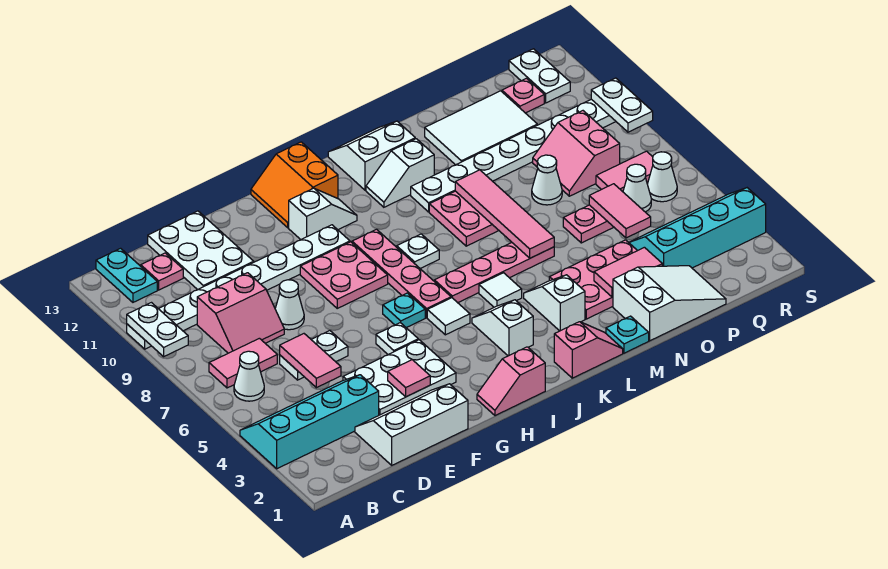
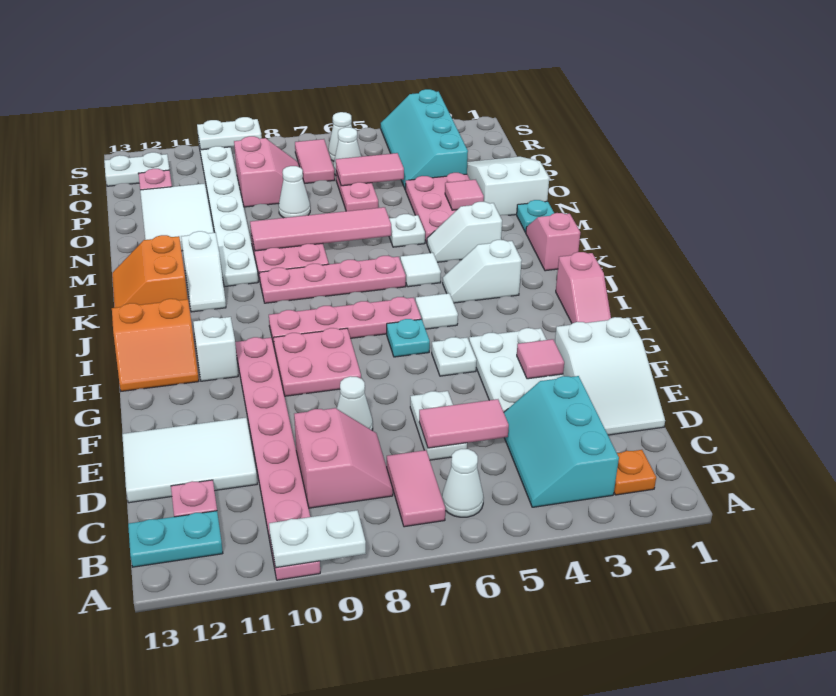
cyan slope A3:D4 level 1 top 3 -> cyan slope B3:D4 level 1 top 3
white plate A10:H10 level 1 -> pink plate A10:H10 level 1
none -> orange plate B2 level 1
white slope D1:F2 level 1 top 1 -> white slope D1:F2 level 1 top F
white plate D11:E13 level 1 -> white tile D11:E13 level 1
pink plate J6:M6 level 1 -> pink plate K6:K9 level 1
white plate J8 level 1 -> white plate M5 level 1
white slope K12:L13 level 1 top 12 -> orange slope K12:L13 level 1 top 12
pink tile N3:O3 level 2 -> pink tile N3 level 2
pink slope P8:Q9 level 1 top Q -> pink slope P8:Q9 level 1 top 9

